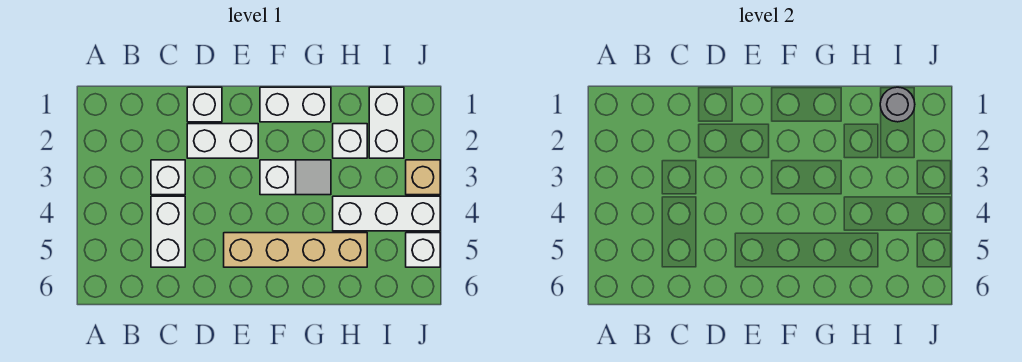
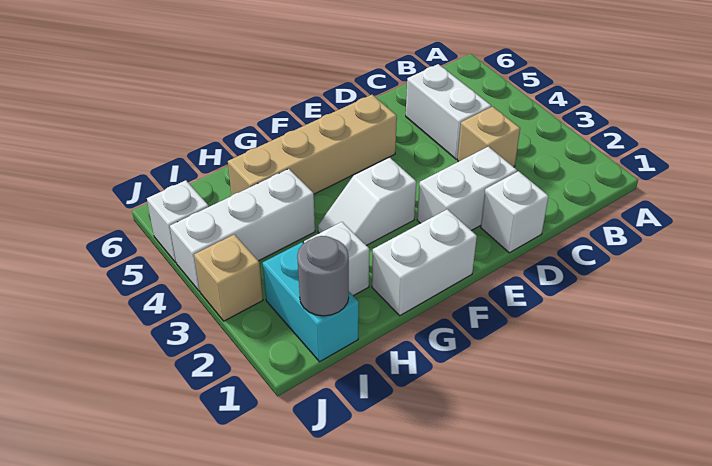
white brick C3 level 1 -> tan brick C3 level 1
white brick I1:I2 level 1 -> cyan brick I1:I2 level 1

